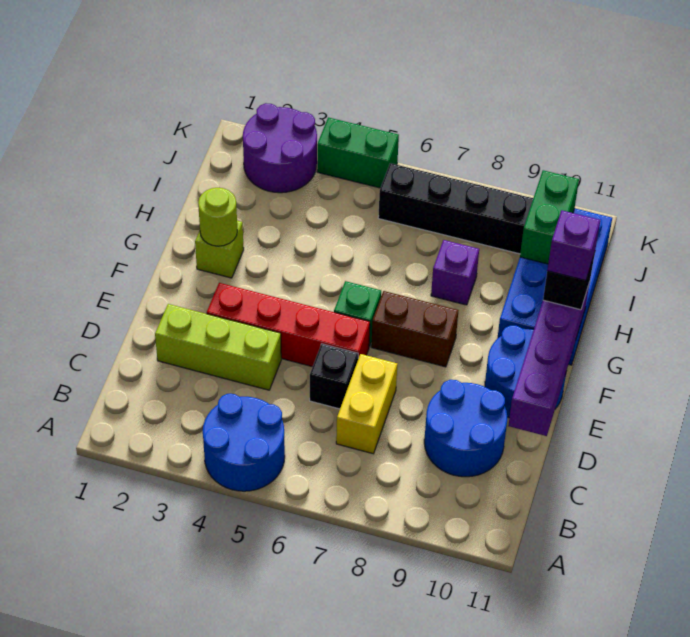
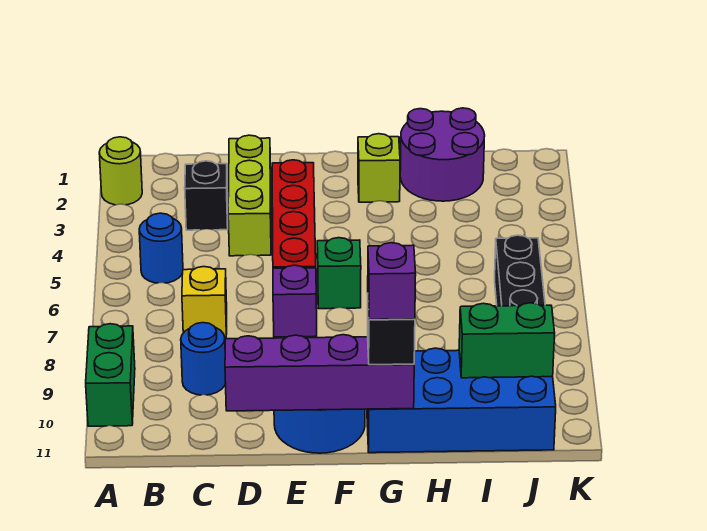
blue round brick A4:B5 level 1 -> blue round brick B5 level 1
yellow brick C7:D7 level 1 -> yellow brick C7 level 1
blue round brick C9:D10 level 1 -> blue round brick C9 level 1
black brick D6 level 1 -> black brick C3 level 1
brown brick F7:F8 level 1 -> none
lime round brick G2 level 2 -> lime round brick A2 level 1
purple brick H8 level 1 -> purple brick E7 level 1
purple round brick J2:K3 level 1 -> purple round brick H1:I2 level 1
green brick K4:K5 level 1 -> green brick A9:A10 level 1

